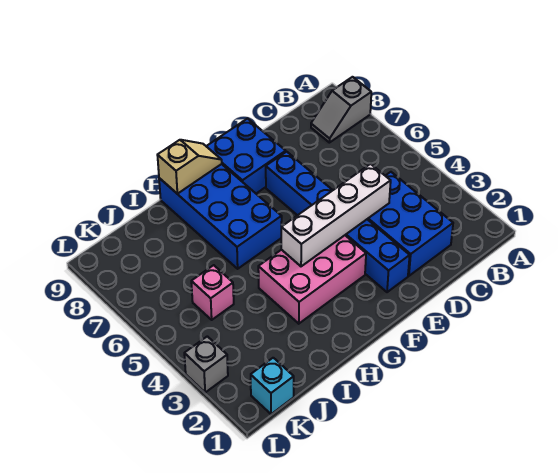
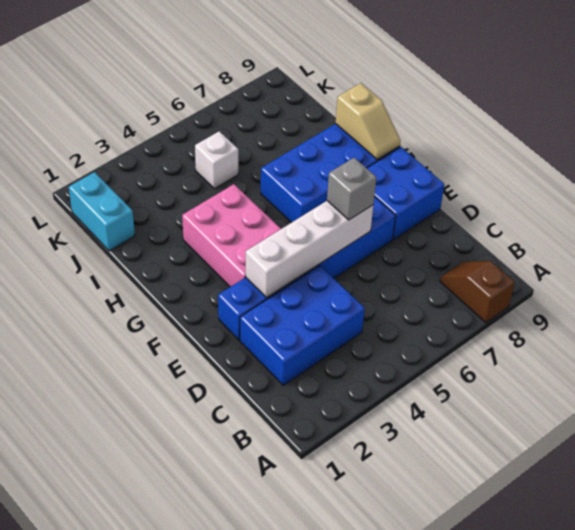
grey slope A8:B8 level 1 top A -> brown slope A8:B8 level 1 top A
white brick D4:G4 level 2 -> white brick E3:E6 level 2
pink brick J5 level 1 -> white brick J5 level 1
cyan brick K1 level 1 -> cyan brick J1:K1 level 1
grey brick L3 level 1 -> grey brick E6 level 3

